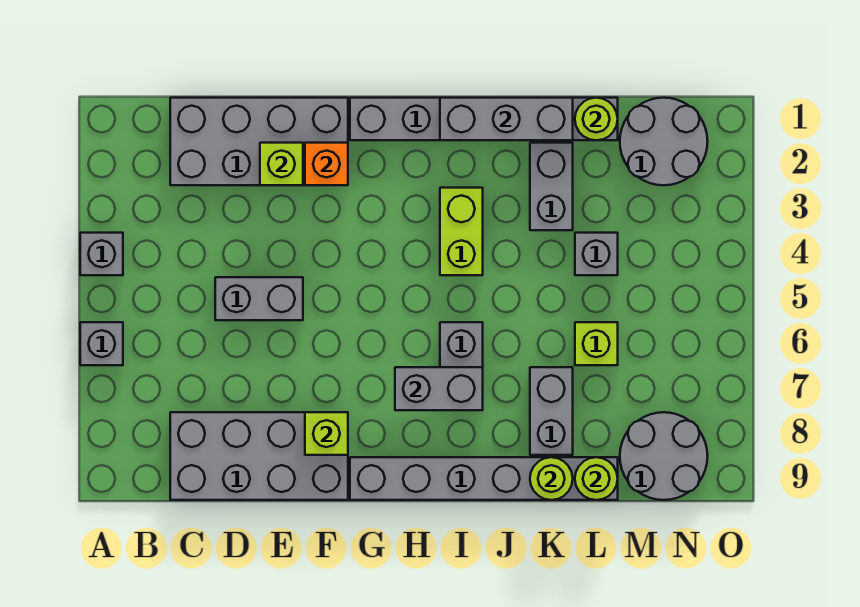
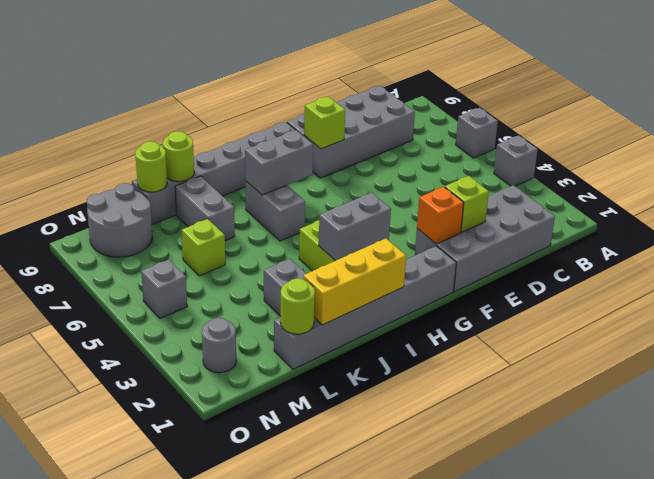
grey brick D5:E5 level 1 -> grey brick H3:I3 level 2
grey brick I1:K1 level 2 -> yellow brick I1:K1 level 2
grey brick L4 level 1 -> grey brick N5 level 1
grey round brick M1:N2 level 1 -> grey round brick N2 level 1

